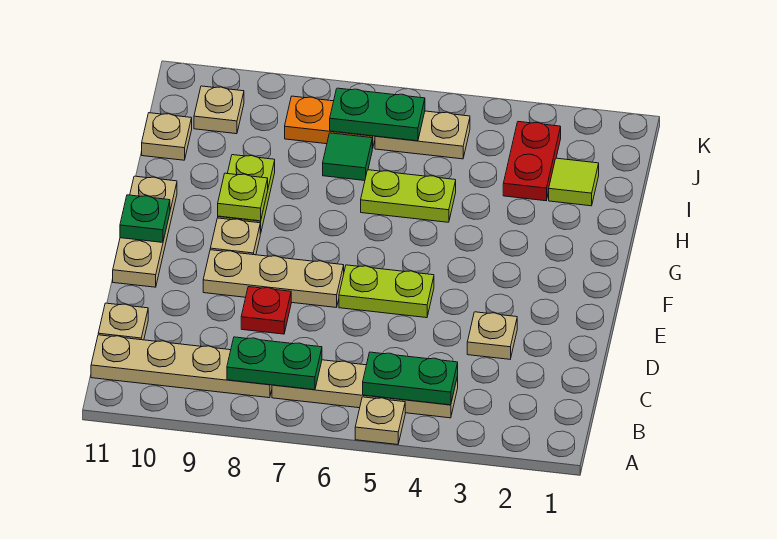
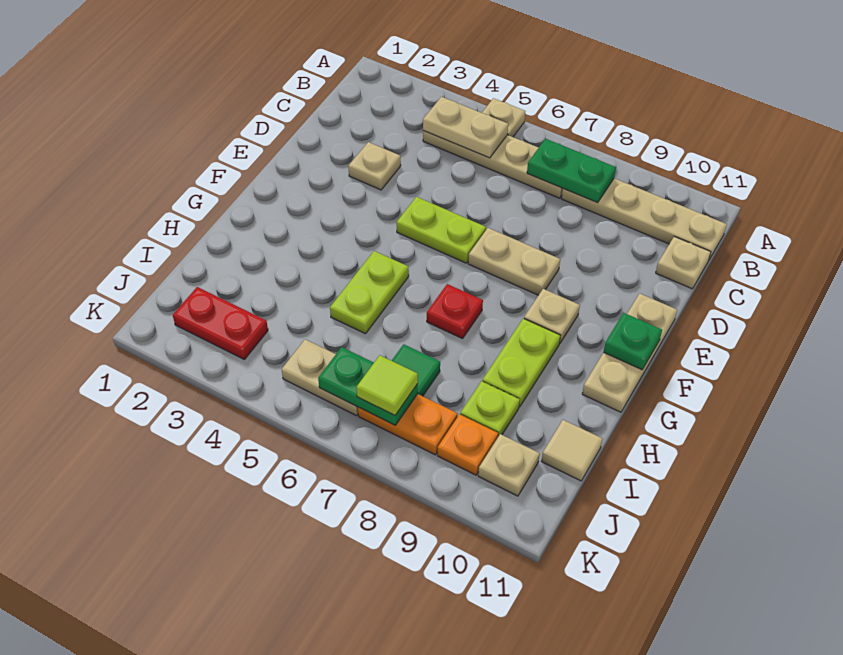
green plate B4:B5 level 2 -> tan plate B4:B5 level 2
red plate D8 level 1 -> red plate G7 level 1
tan plate E7:E9 level 1 -> tan plate E7:E8 level 1
lime plate G9 level 2 -> lime plate I9 level 1
lime plate H5:H6 level 1 -> lime plate G5:H5 level 1
lime tile I2 level 1 -> lime tile J7 level 3
red plate I3:J3 level 1 -> red plate J2:J3 level 1
tan plate I11 level 1 -> tan tile I11 level 1
none -> orange plate J9 level 1

